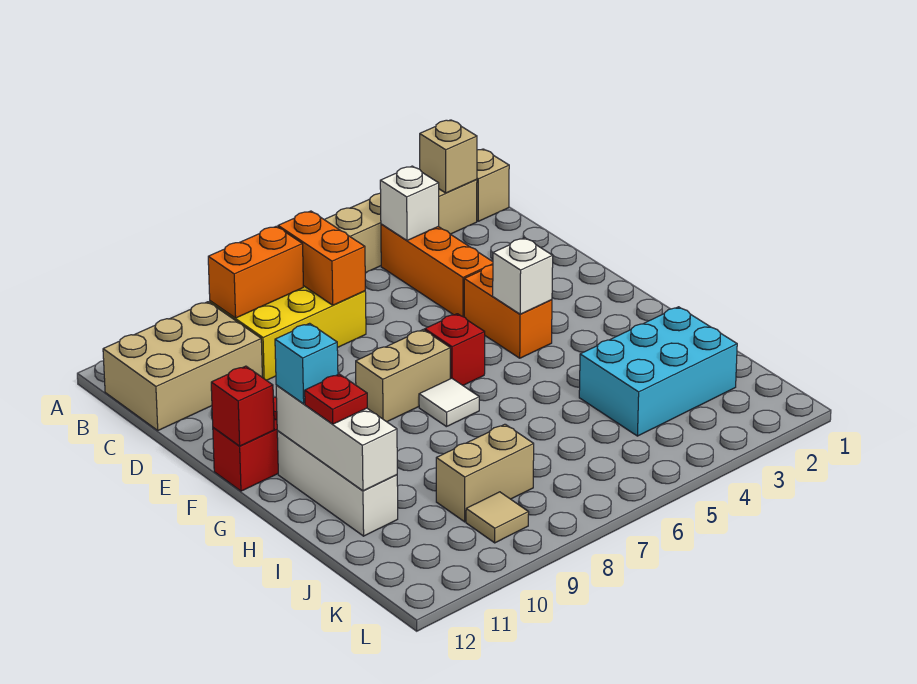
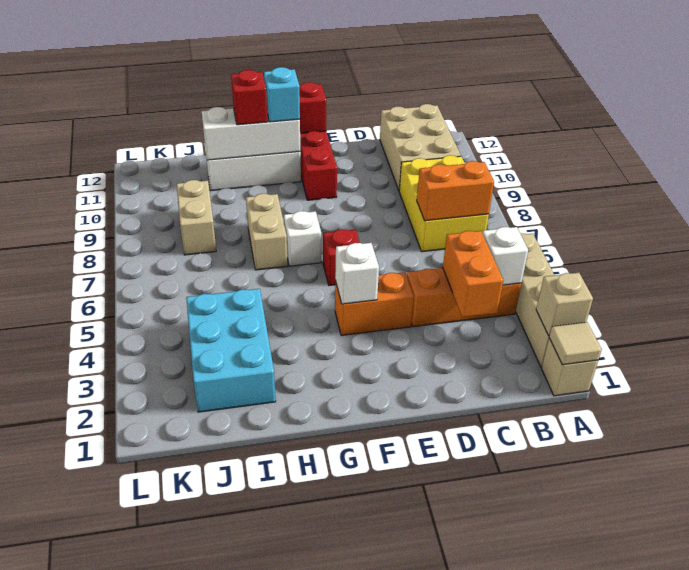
orange brick B8:B9 level 2 -> orange brick C3:C4 level 2
tan brick F7:F8 level 1 -> tan brick H7:H8 level 1
white tile G7 level 1 -> white brick G7 level 1
red plate H11 level 3 -> red brick H11 level 3
tan tile K9 level 1 -> tan tile A1 level 2

